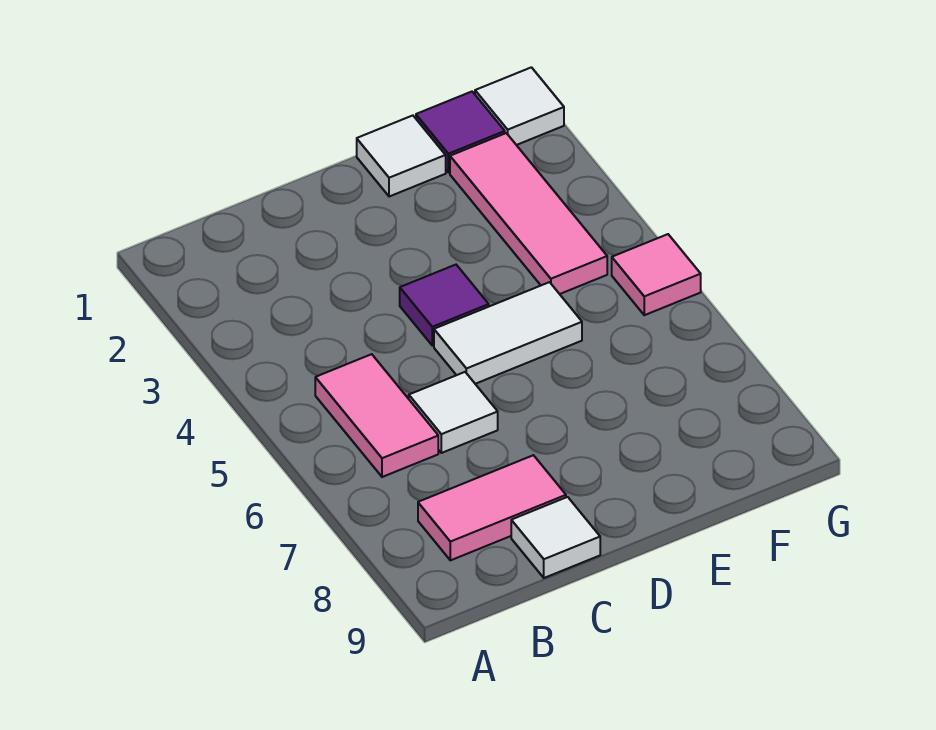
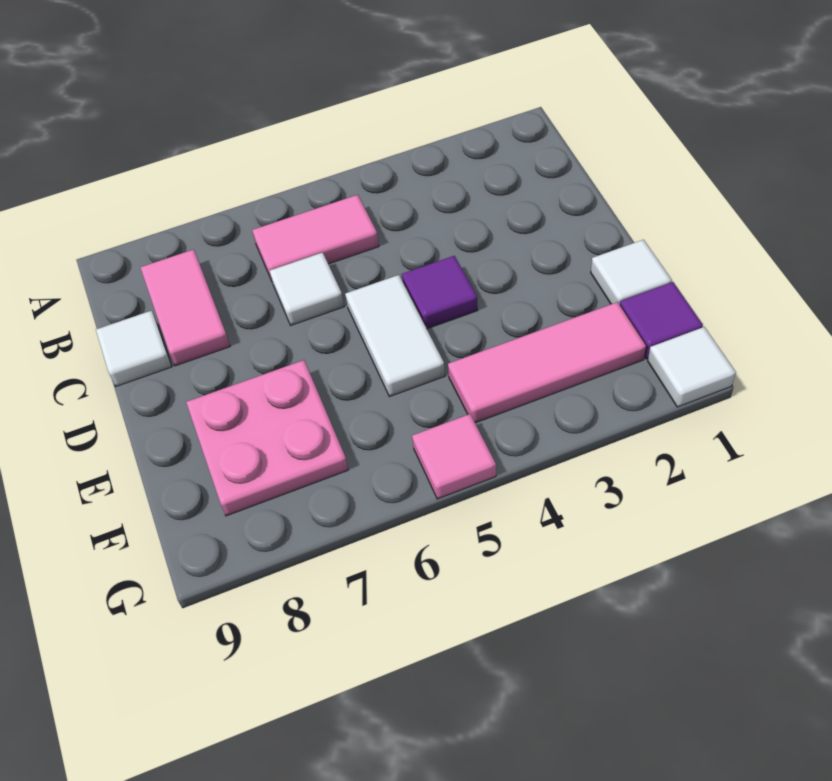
none -> pink plate E7:F8 level 1

